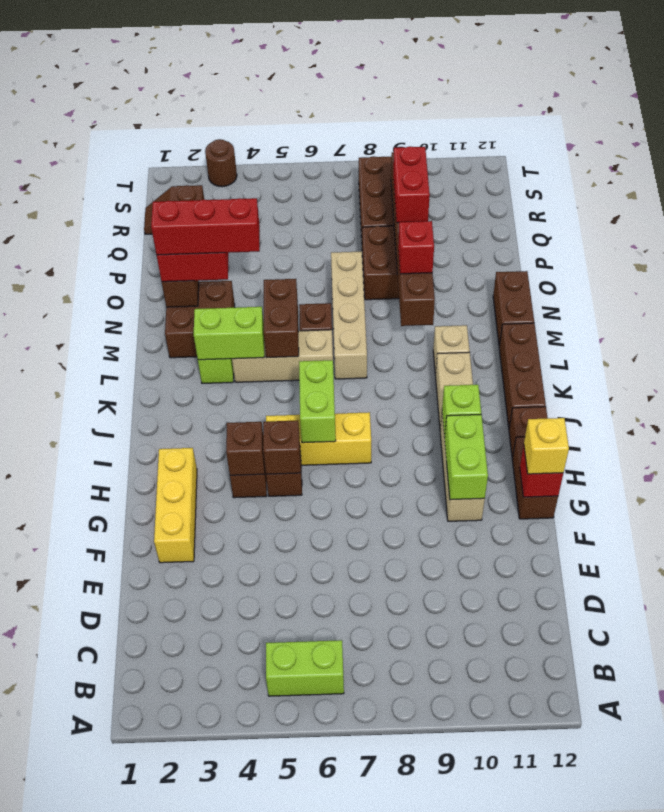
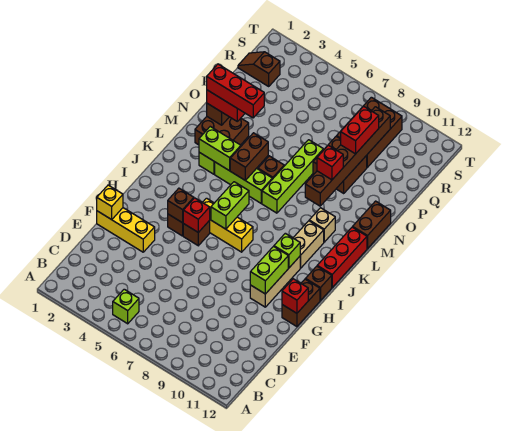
lime brick B5:B6 level 1 -> lime brick B5 level 1
yellow brick F2:H2 level 1 -> yellow brick F1:F3 level 1
yellow brick G12 level 3 -> yellow brick F1 level 2
brown brick H5 level 2 -> red brick H5 level 2
brown brick J12:L12 level 1 -> red brick J12:L12 level 1
tan brick L4:L6 level 1 -> lime brick L4:L6 level 1
tan brick L7:O7 level 1 -> lime brick L7:O7 level 1
brown round brick T3 level 1 -> none

